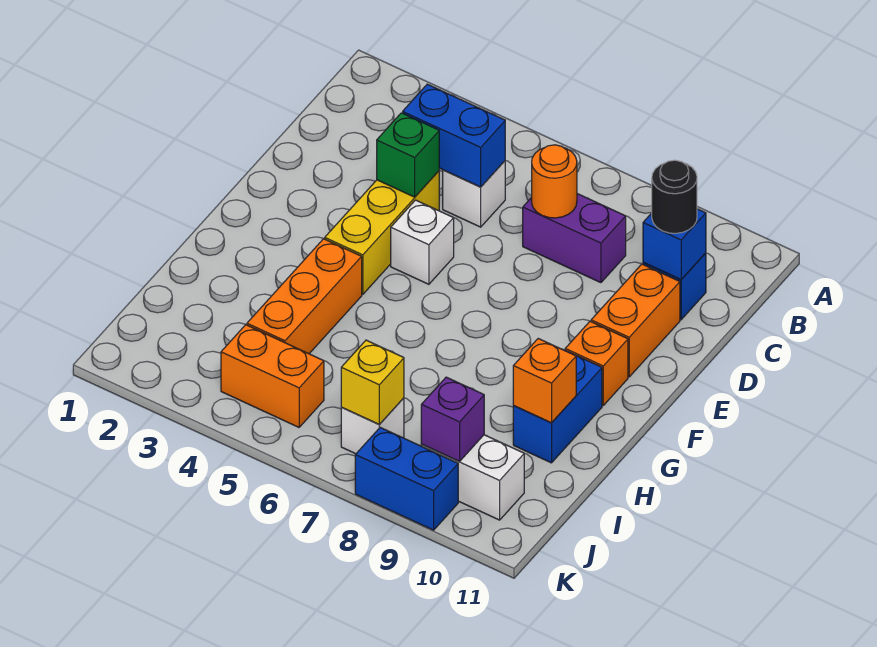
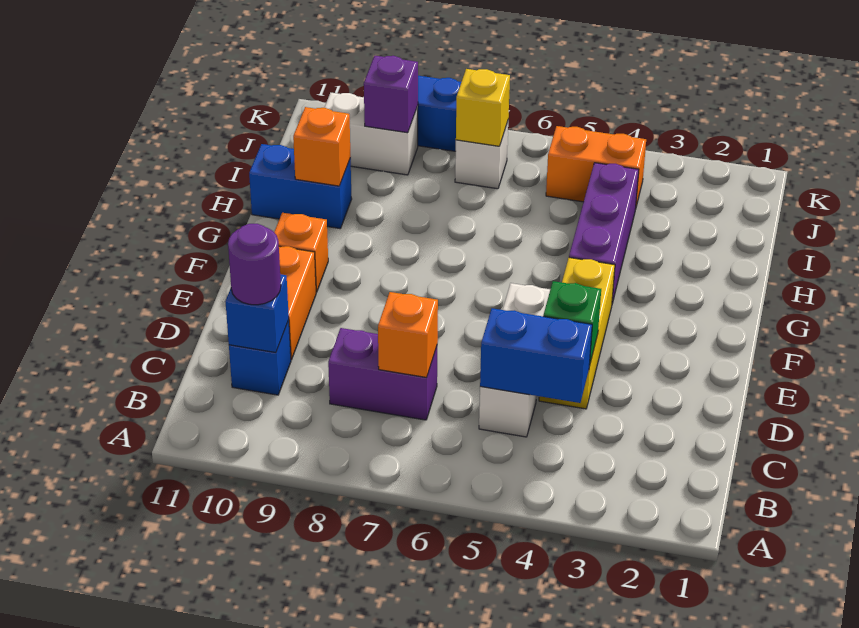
orange round brick C7 level 2 -> orange brick C7 level 2
black round brick C10 level 3 -> purple round brick C10 level 3
orange brick G4:I4 level 1 -> purple brick G4:I4 level 1
blue brick G10:H10 level 1 -> blue brick H10:H11 level 1

